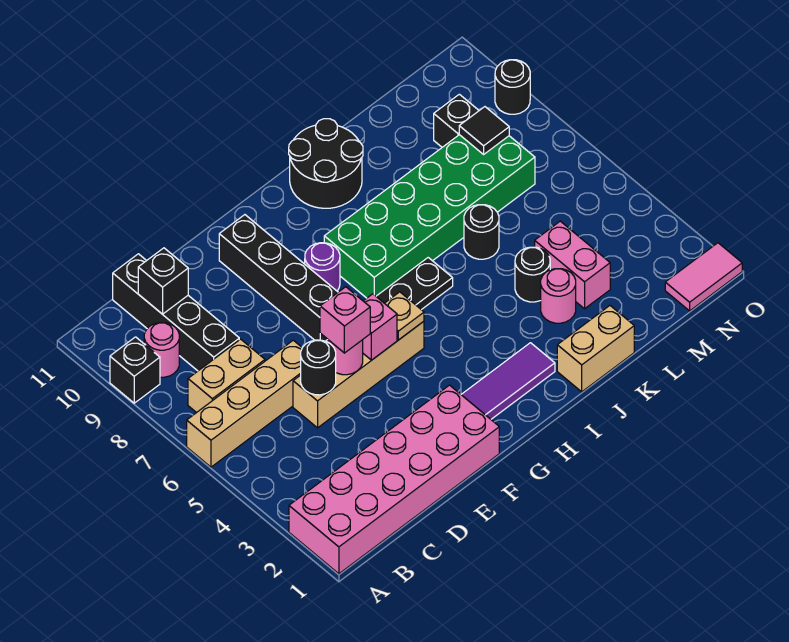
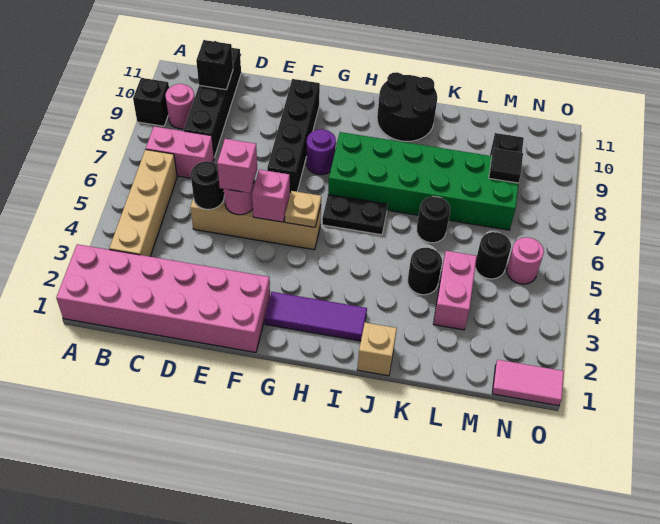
tan brick A6:D6 level 1 -> tan brick B3:B6 level 1
tan brick B7:C7 level 1 -> pink brick B7:C7 level 1
tan brick J1:K1 level 1 -> tan brick J1 level 1
pink round brick K3 level 1 -> pink round brick N5 level 1
black round brick O9 level 1 -> black round brick M5 level 1

